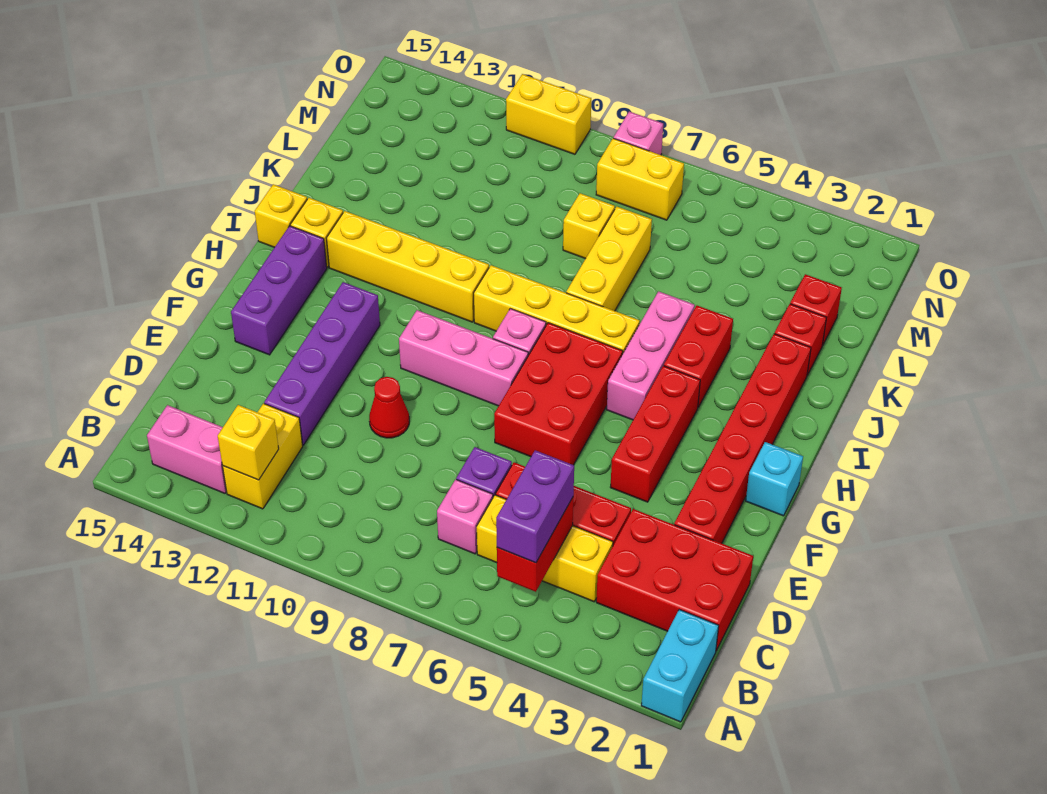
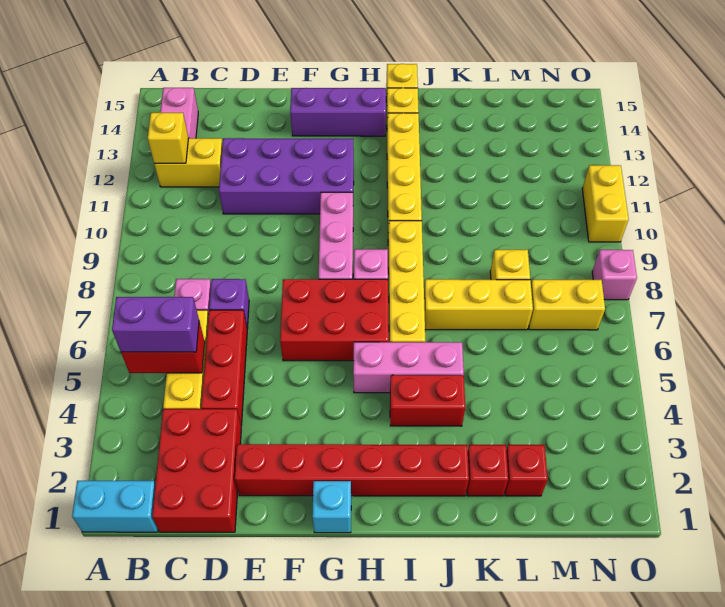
purple brick D12:G12 level 1 -> purple brick D11:G12 level 1
red cone E10 level 1 -> none
red brick F4:H4 level 1 -> none
yellow brick N7:N8 level 1 -> yellow brick M7:N7 level 1

